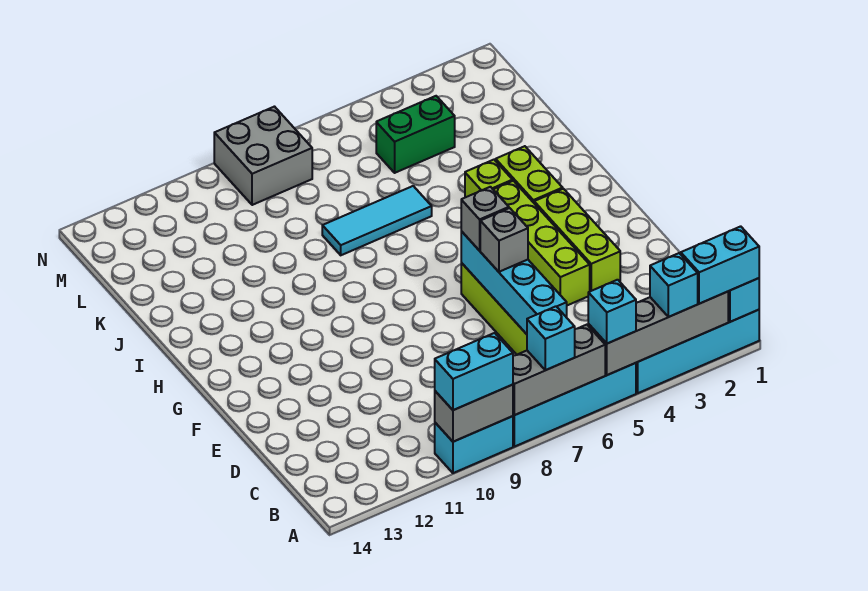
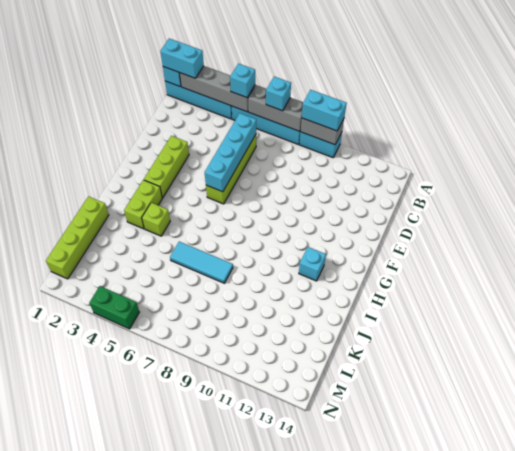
cyan brick A3 level 3 -> cyan brick H12 level 1
lime brick E4:H4 level 1 -> lime brick J1:M1 level 1
grey brick E6 level 3 -> none
grey brick F6 level 3 -> none
green brick L4:L5 level 1 -> green brick N4:N5 level 1
grey brick M8:N9 level 1 -> none

